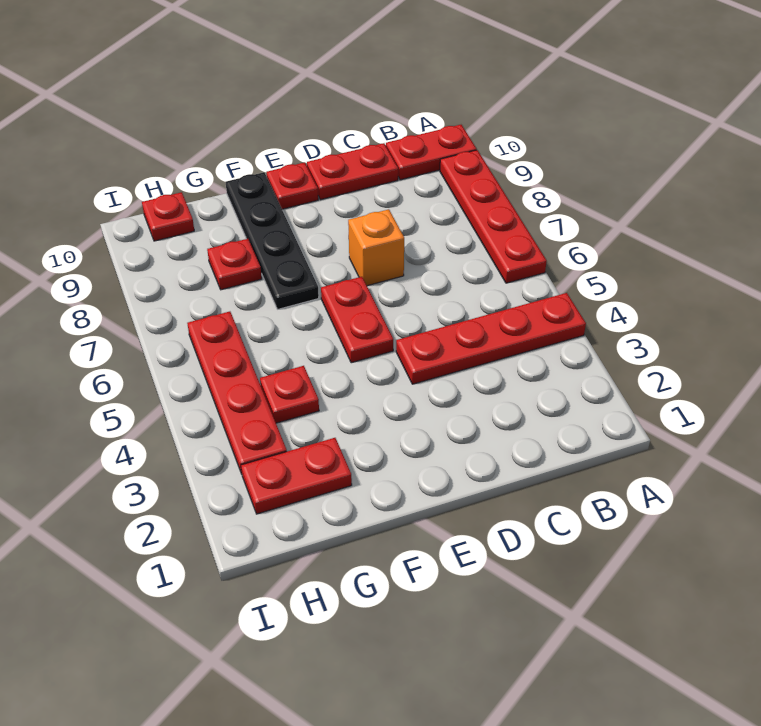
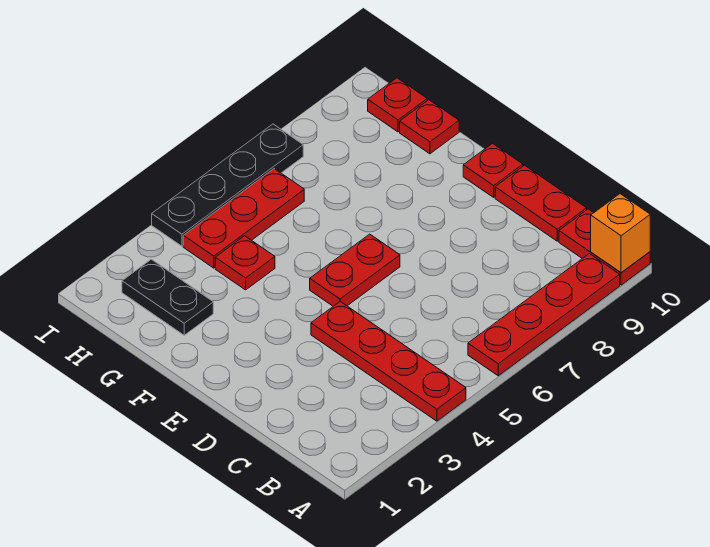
orange brick D7 level 1 -> orange brick A10 level 2
black plate F7:F10 level 1 -> black plate I4:I7 level 1
red plate G2:H2 level 1 -> black plate G2:H2 level 1
red plate G8 level 1 -> red plate G10 level 1
red plate H3:H6 level 1 -> red plate H4:H6 level 1

